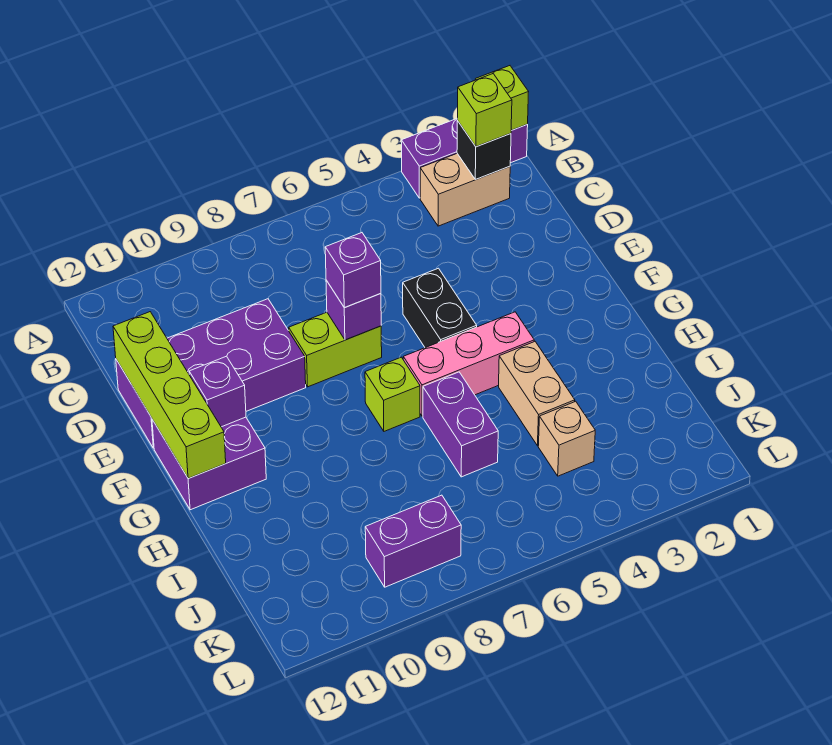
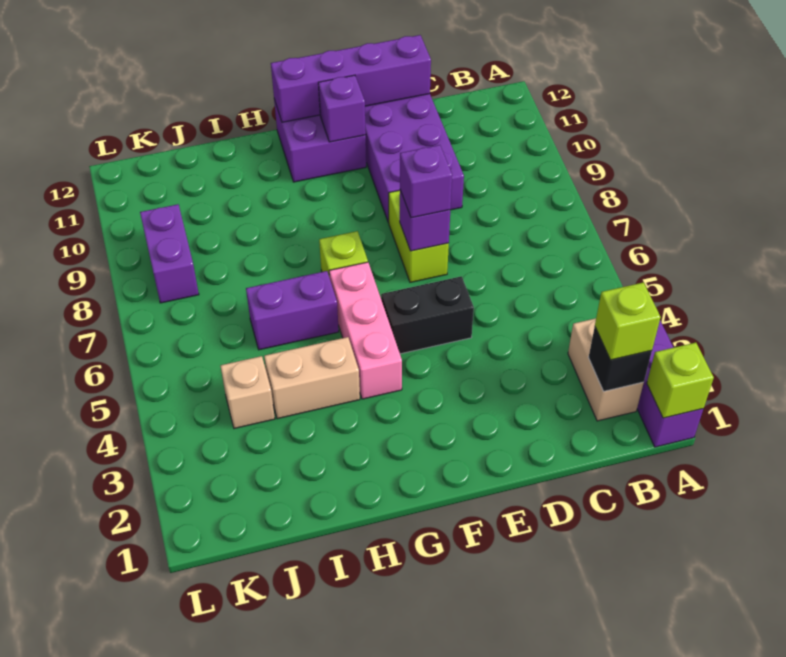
lime brick D12:G12 level 2 -> purple brick D12:G12 level 2

